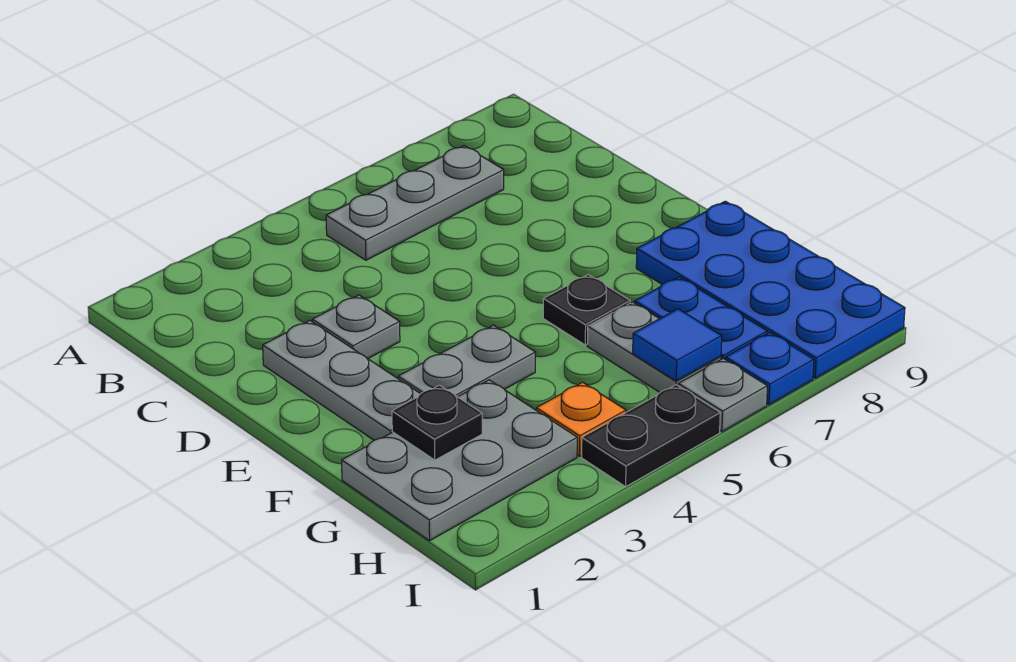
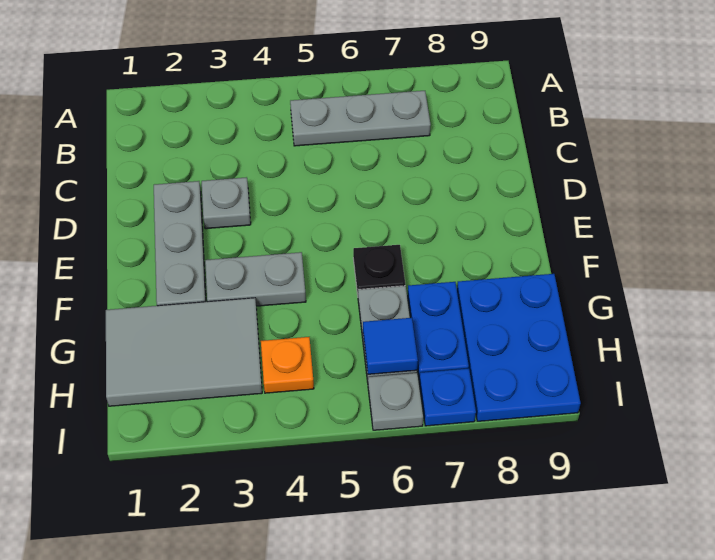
blue plate F8:I9 level 1 -> blue plate G8:I9 level 1
grey plate G1:H3 level 1 -> grey tile G1:H3 level 1
black plate G2 level 2 -> none
black plate I4:I5 level 1 -> none

